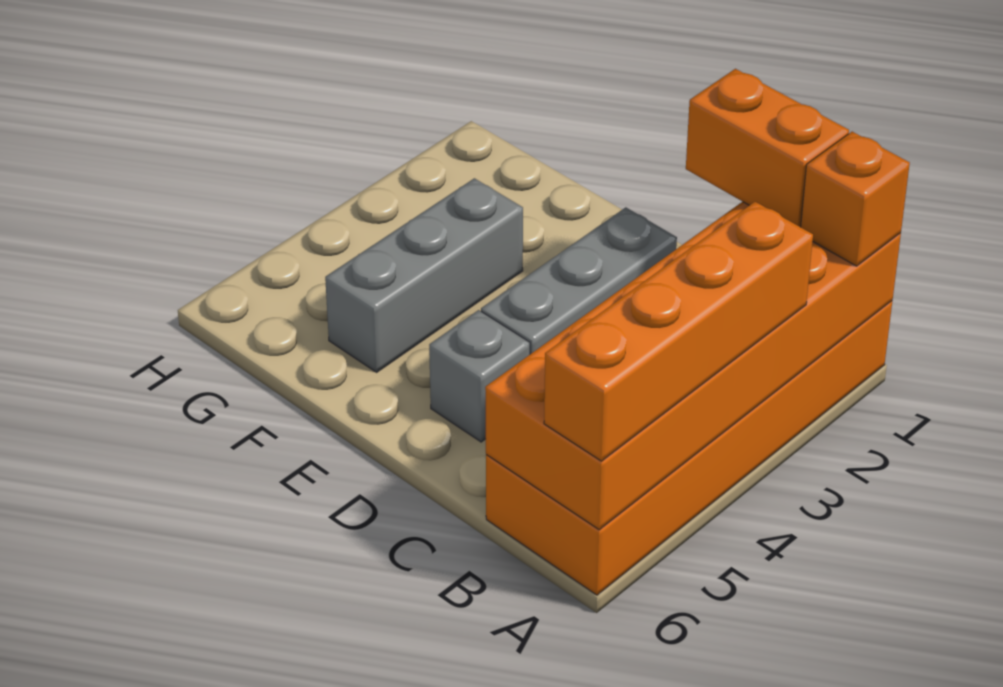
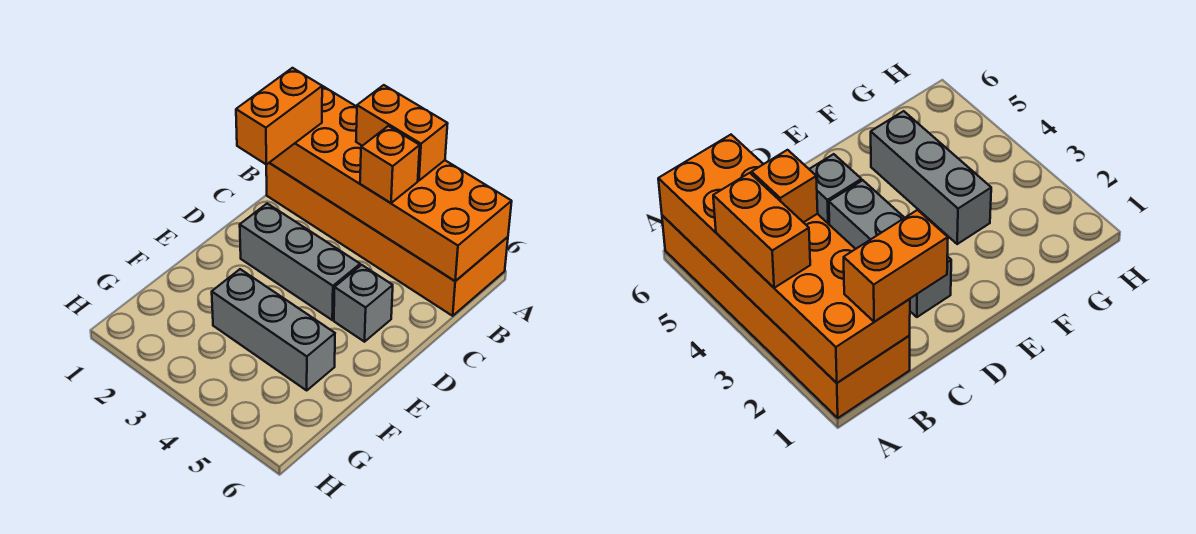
orange brick A1 level 3 -> orange brick B4 level 3
orange brick A3:A6 level 3 -> orange brick A3:A4 level 3

